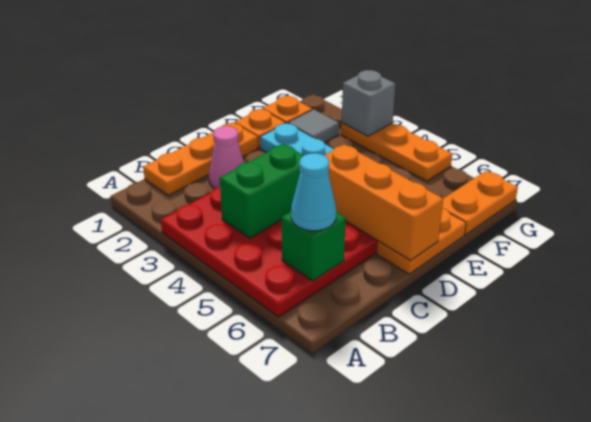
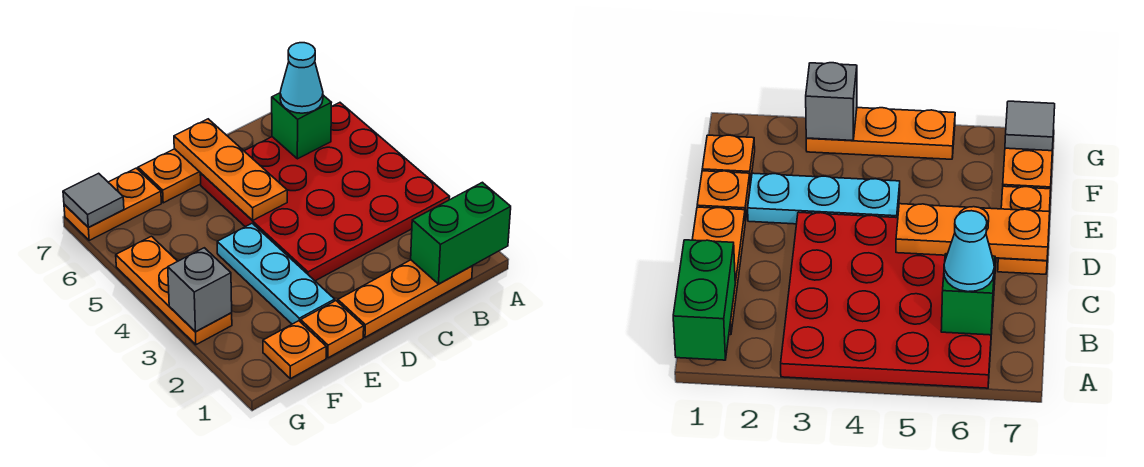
green brick B4:C4 level 2 -> green brick A1:B1 level 2
pink cone C2 level 1 -> none
orange brick D5:D7 level 2 -> orange plate D5:D7 level 2
grey tile F2 level 1 -> grey tile G7 level 2

